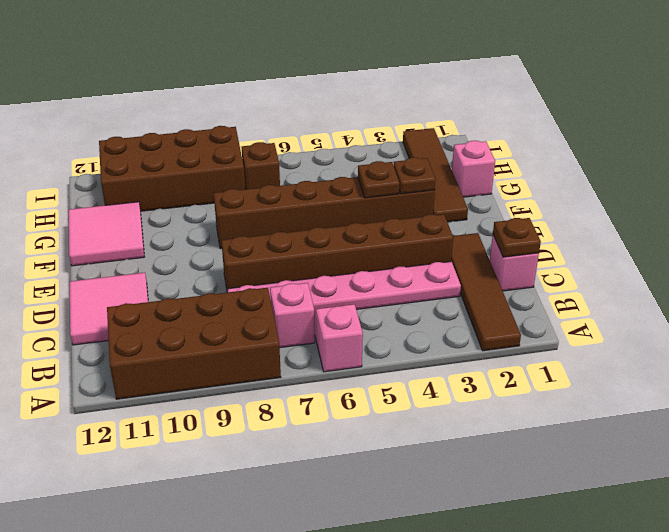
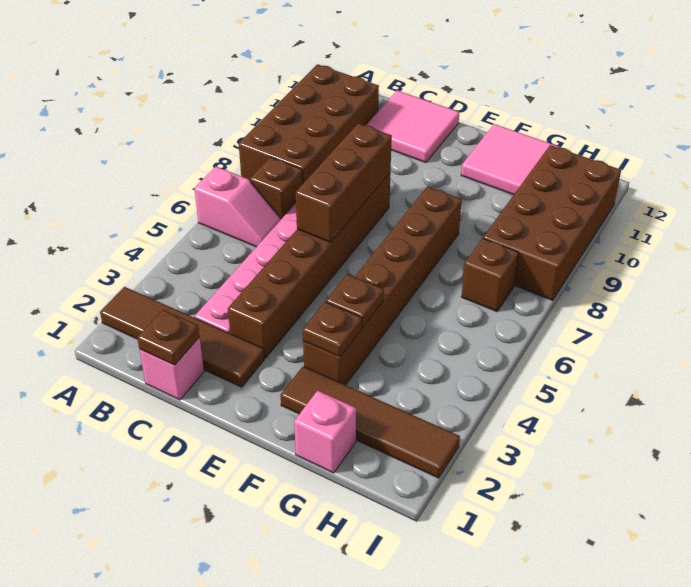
pink brick B7 level 1 -> brown brick B7 level 1
none -> brown brick D6:D8 level 2

